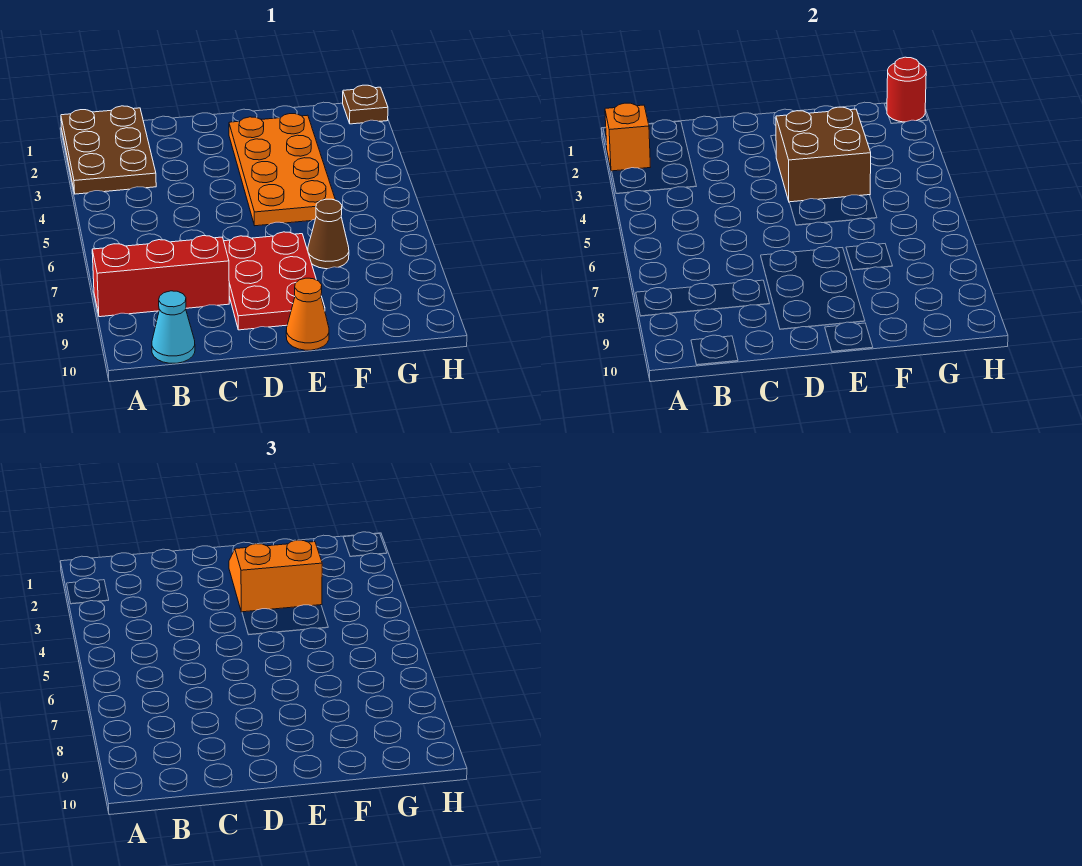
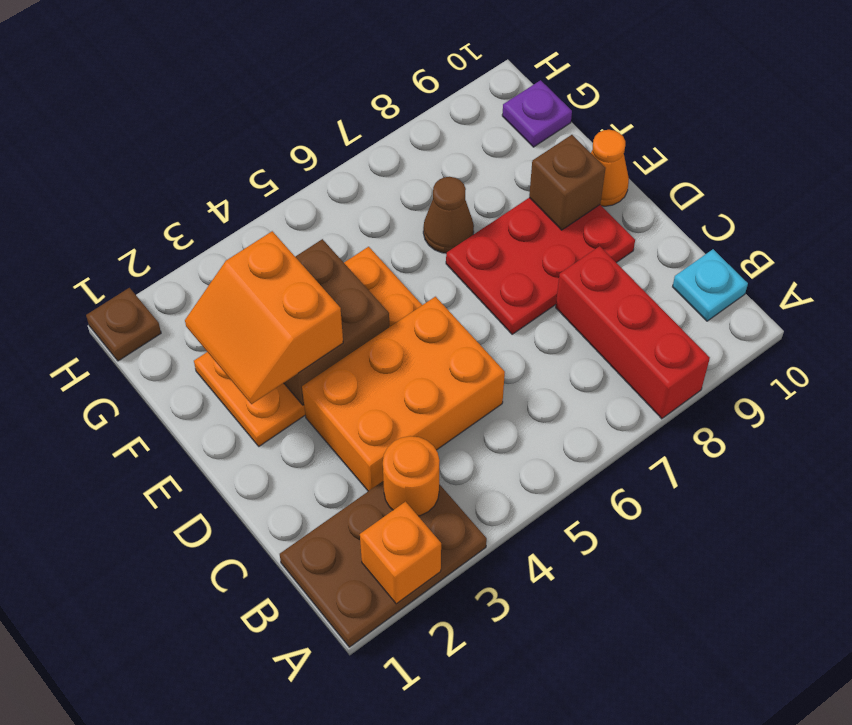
none -> orange round brick B3 level 2
cyan cone B10 level 1 -> cyan plate B10 level 1
none -> orange brick C3:D5 level 1
none -> brown brick E9 level 2
none -> purple plate G10 level 1
red round brick H1 level 2 -> none

